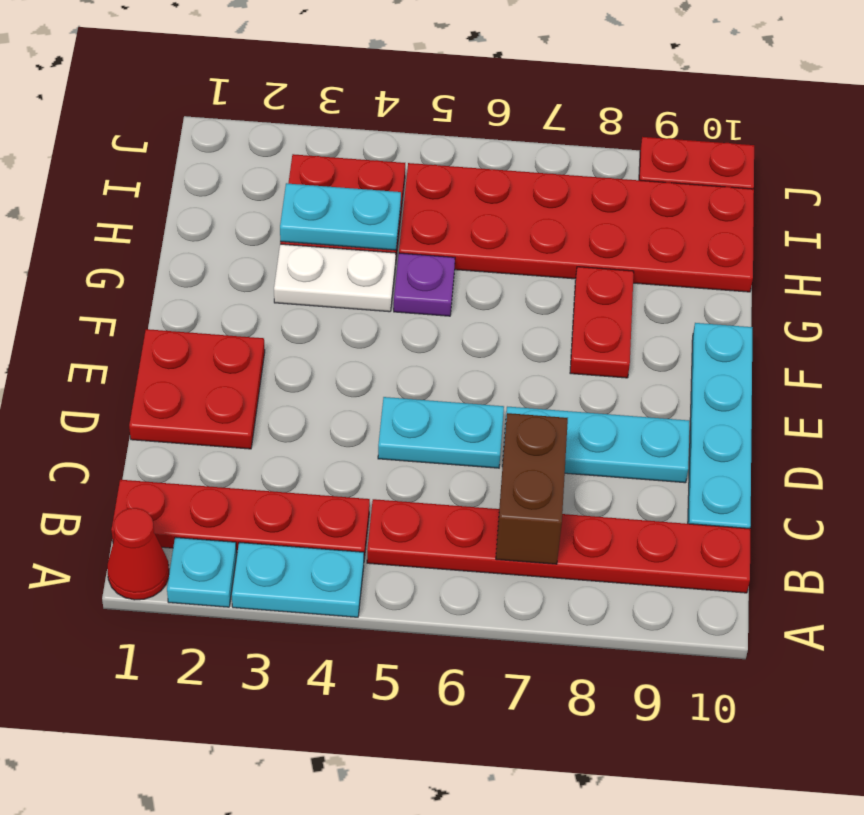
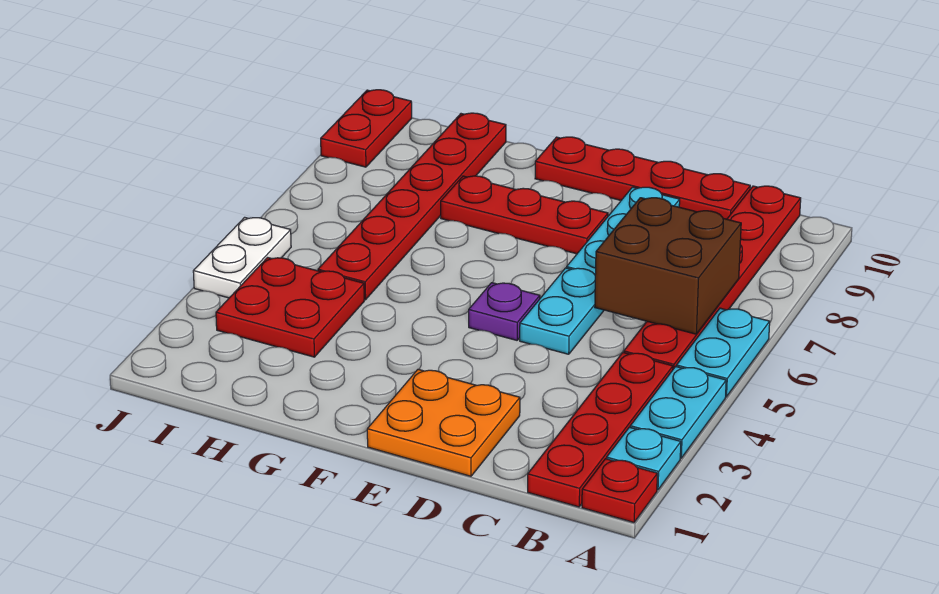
red cone A1 level 1 -> red plate A1 level 1
brown brick B7:C7 level 2 -> brown brick B6:C7 level 2
cyan plate C10:F10 level 1 -> red plate C10:F10 level 1
red plate D1:E2 level 1 -> orange plate D1:E2 level 1
red plate F8:G8 level 1 -> red plate E8:G8 level 1
white plate G3:G4 level 1 -> white plate J4:J5 level 1
purple plate G5 level 1 -> purple plate E5 level 1
cyan plate H3:H4 level 2 -> cyan plate A5:A6 level 1
red plate H5:I10 level 1 -> red plate H5:H10 level 1

